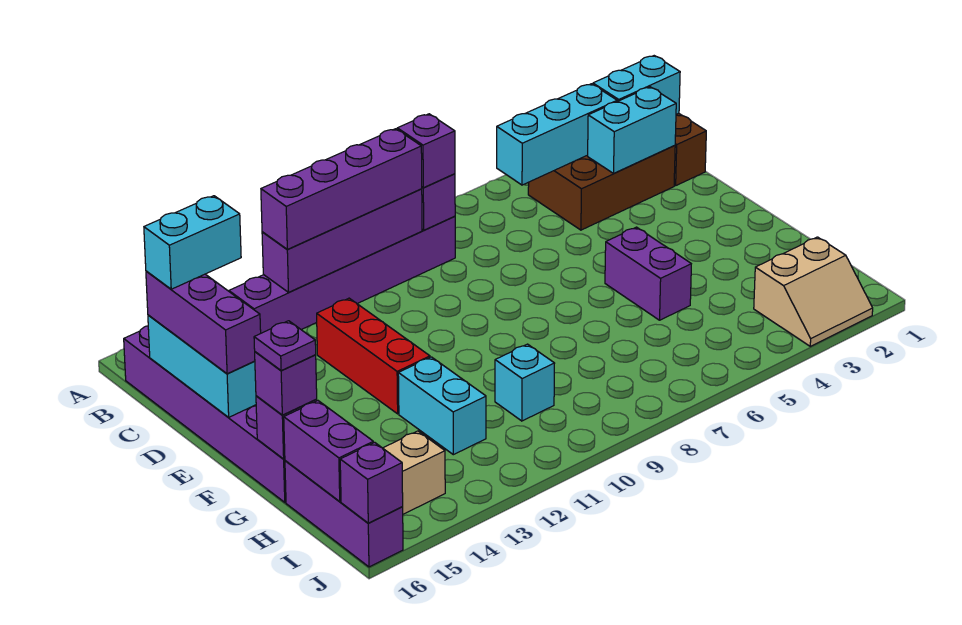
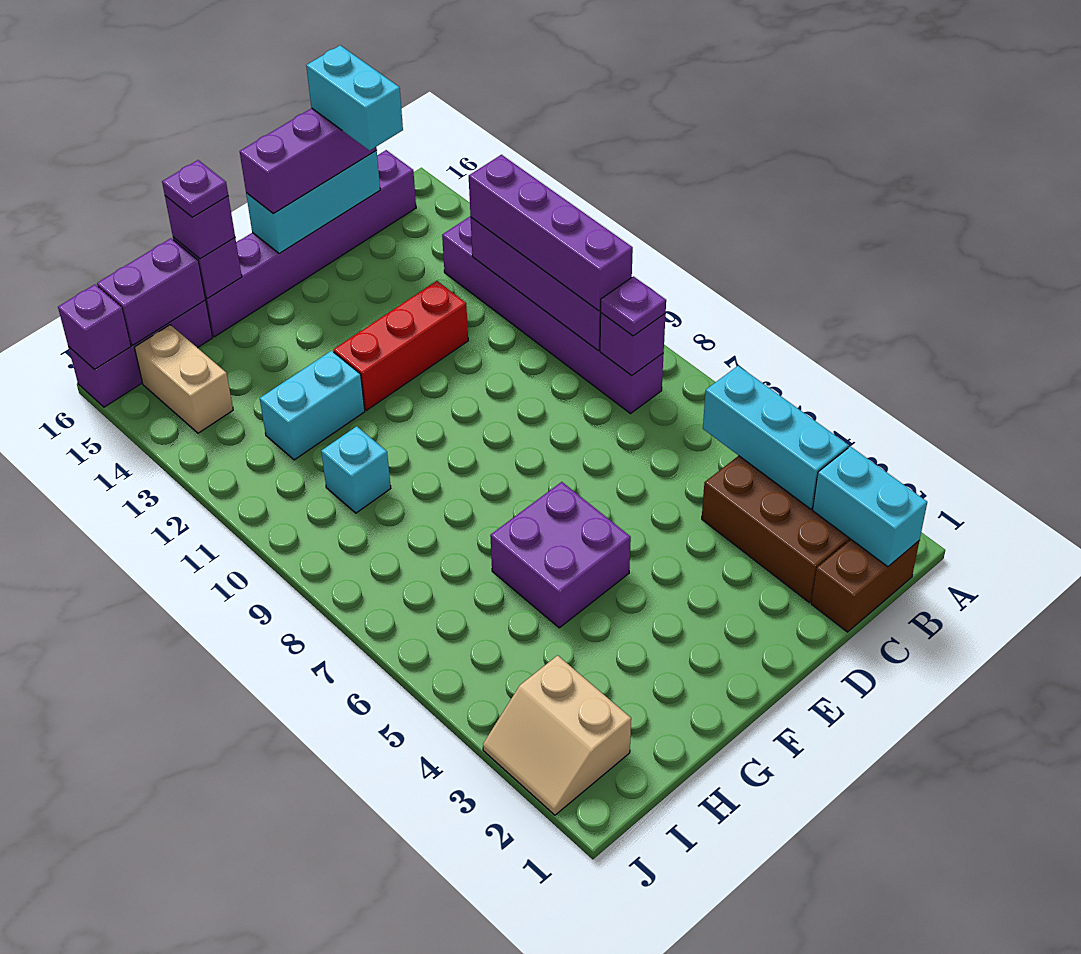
purple brick B8 level 3 -> purple plate B8 level 3
cyan brick C2:C3 level 2 -> none
purple brick F5:G5 level 1 -> purple brick F5:G6 level 1

